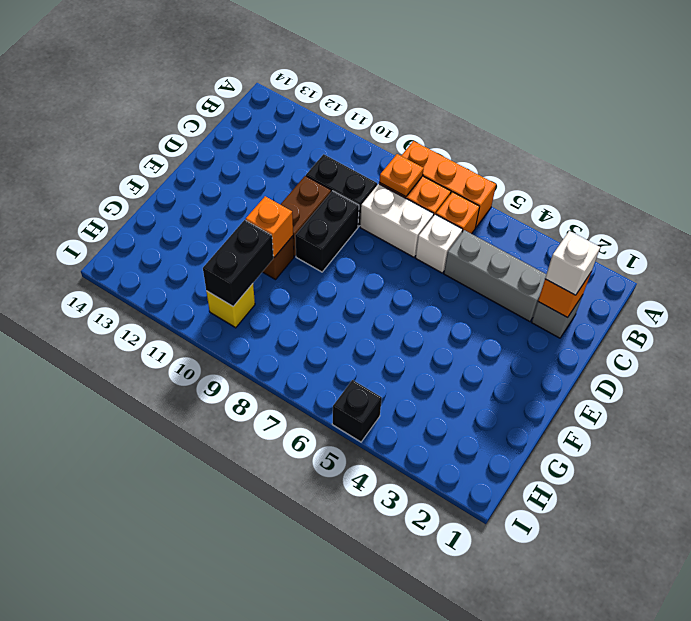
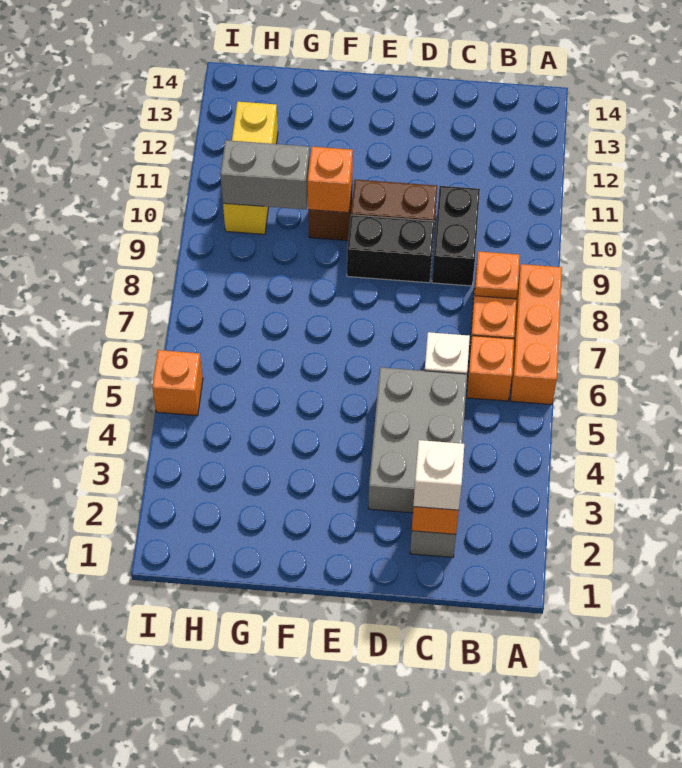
grey brick C3:C5 level 1 -> grey brick C3:D5 level 1
white brick C7:C8 level 1 -> none
black brick G10:H10 level 2 -> grey brick G10:H10 level 2
yellow brick H10 level 1 -> yellow brick H10:H12 level 1
black brick I5 level 1 -> orange brick I5 level 1

